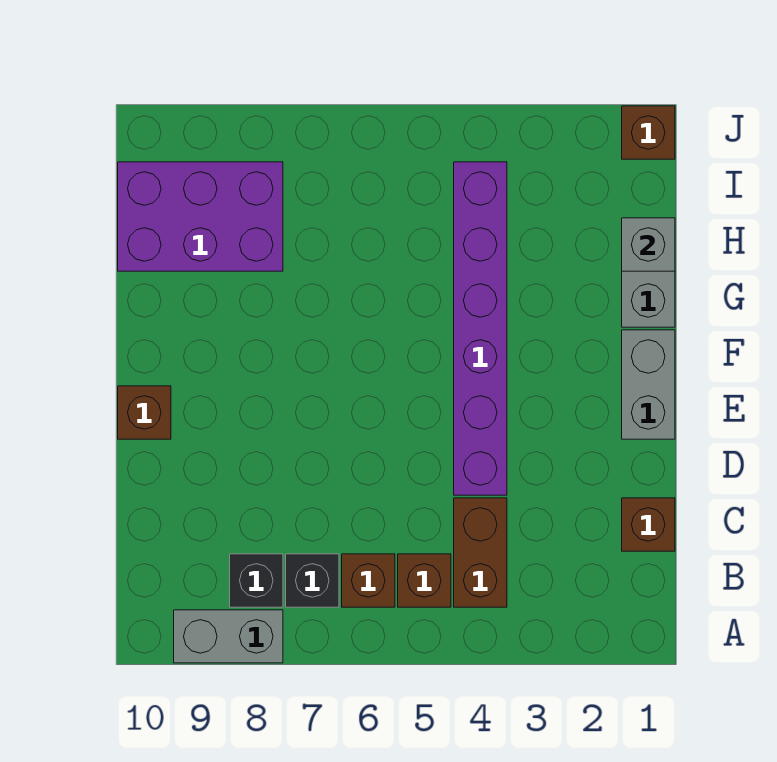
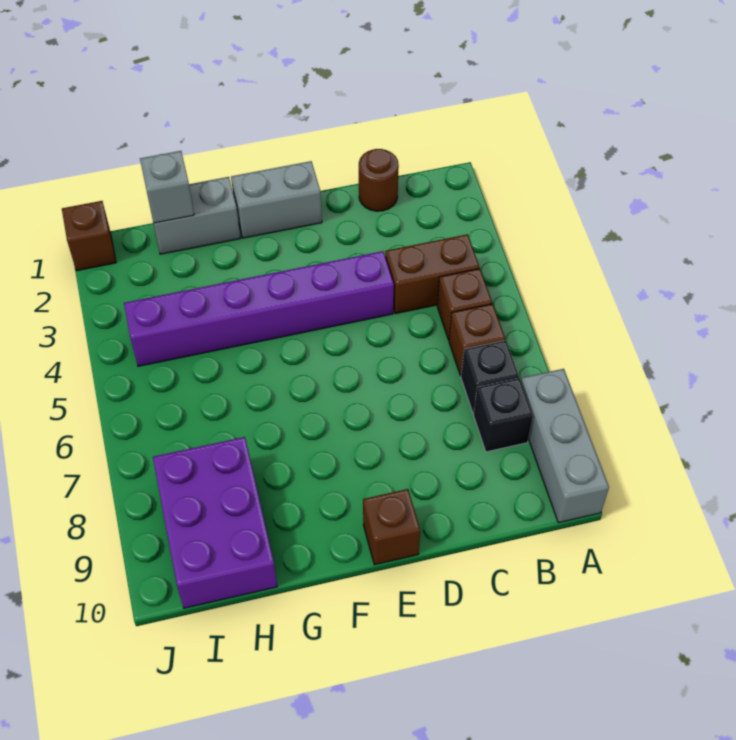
grey brick A8:A9 level 1 -> grey brick A8:A10 level 1
brown brick C1 level 1 -> brown round brick C1 level 1

